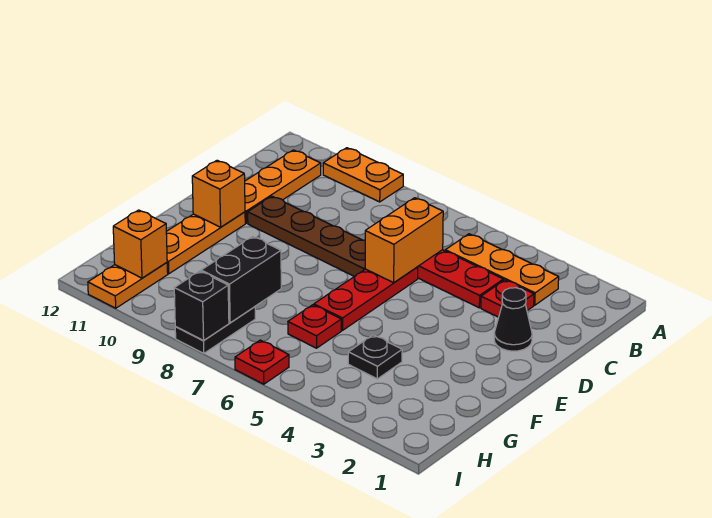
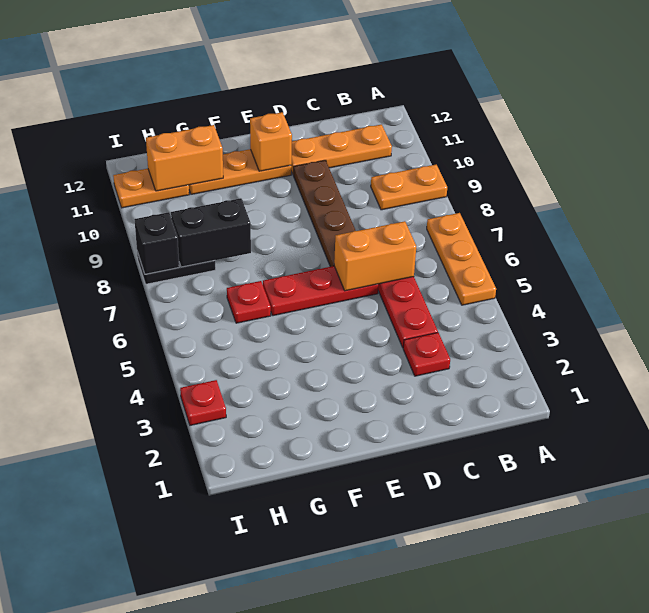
orange plate A9:A10 level 1 -> orange plate A9:B9 level 1
orange plate B3:B5 level 1 -> orange plate A5:A7 level 1
black cone D2 level 1 -> none
black plate G4 level 1 -> none
orange brick H11 level 2 -> orange brick G11:H11 level 2
red plate I6 level 1 -> red plate I3 level 1

